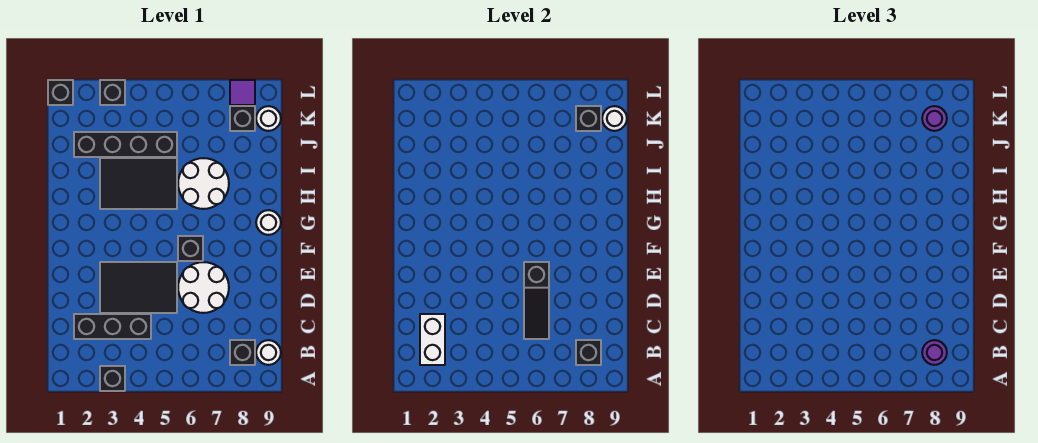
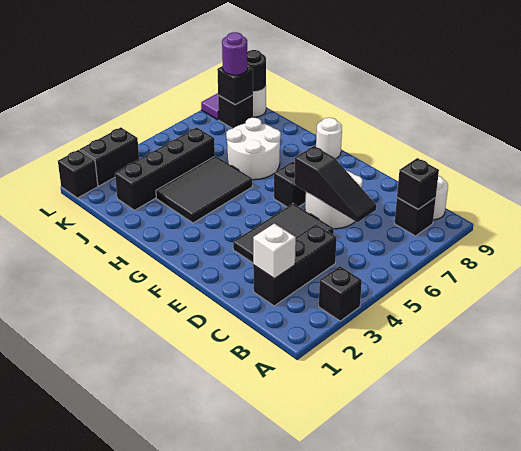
white brick B2:C2 level 2 -> white brick C2 level 2
purple round brick B8 level 3 -> none
white round brick K9 level 2 -> black round brick K9 level 2
black brick L3 level 1 -> black brick L2:L3 level 1

